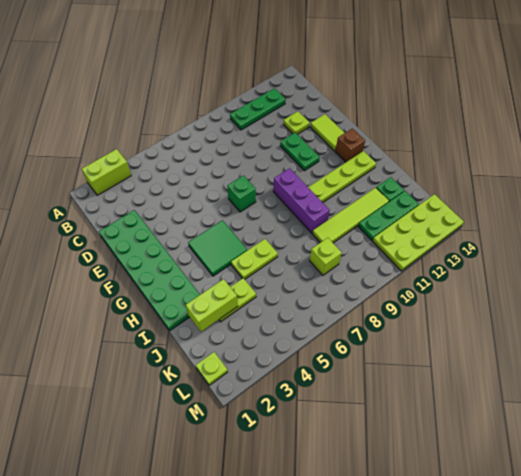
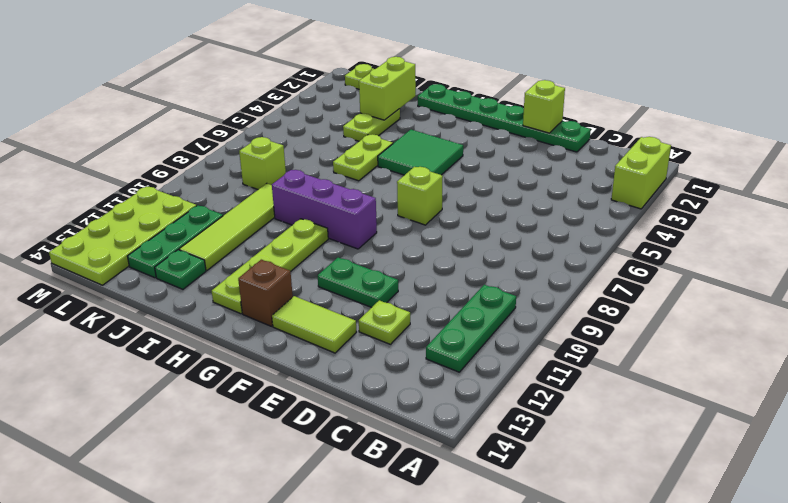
green plate D1:I2 level 1 -> green plate D1:I1 level 1
none -> lime brick E1 level 2
green brick F7 level 1 -> lime brick F7 level 1

